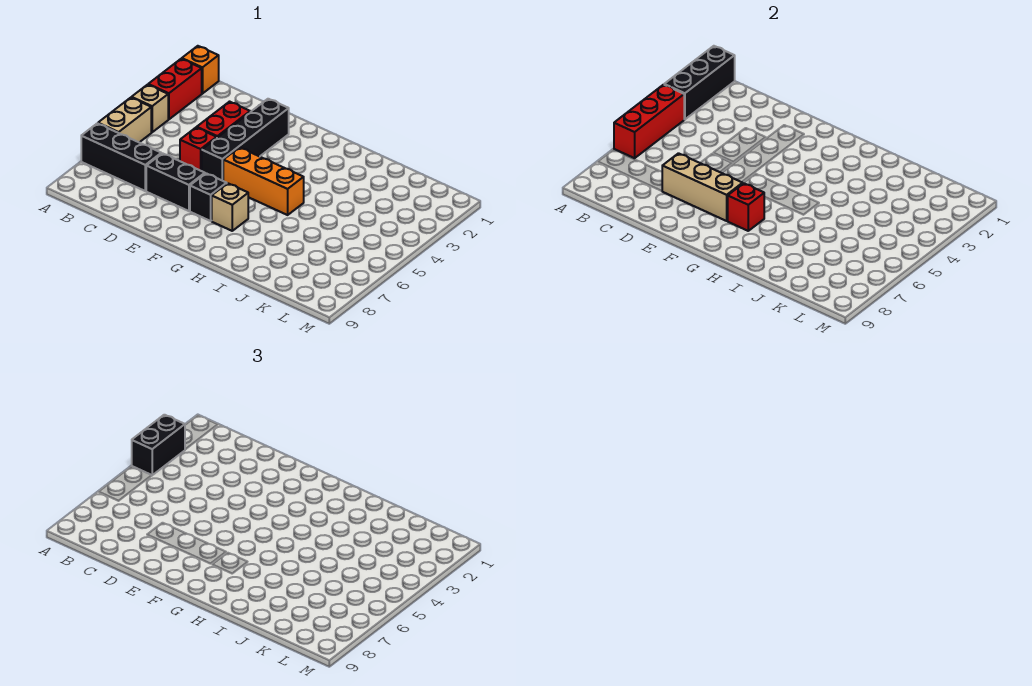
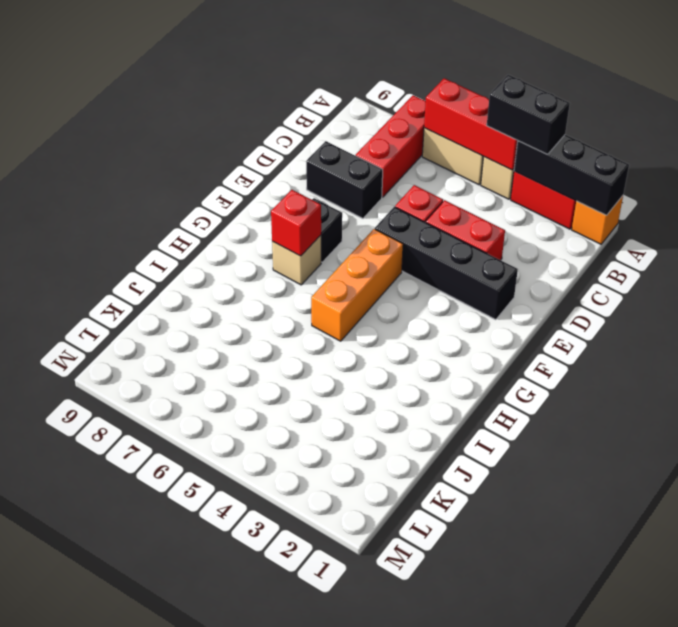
black brick A7:C7 level 1 -> red brick A7:C7 level 1
black brick D7:E7 level 1 -> black brick D7:D8 level 1
tan brick D7:F7 level 2 -> none

